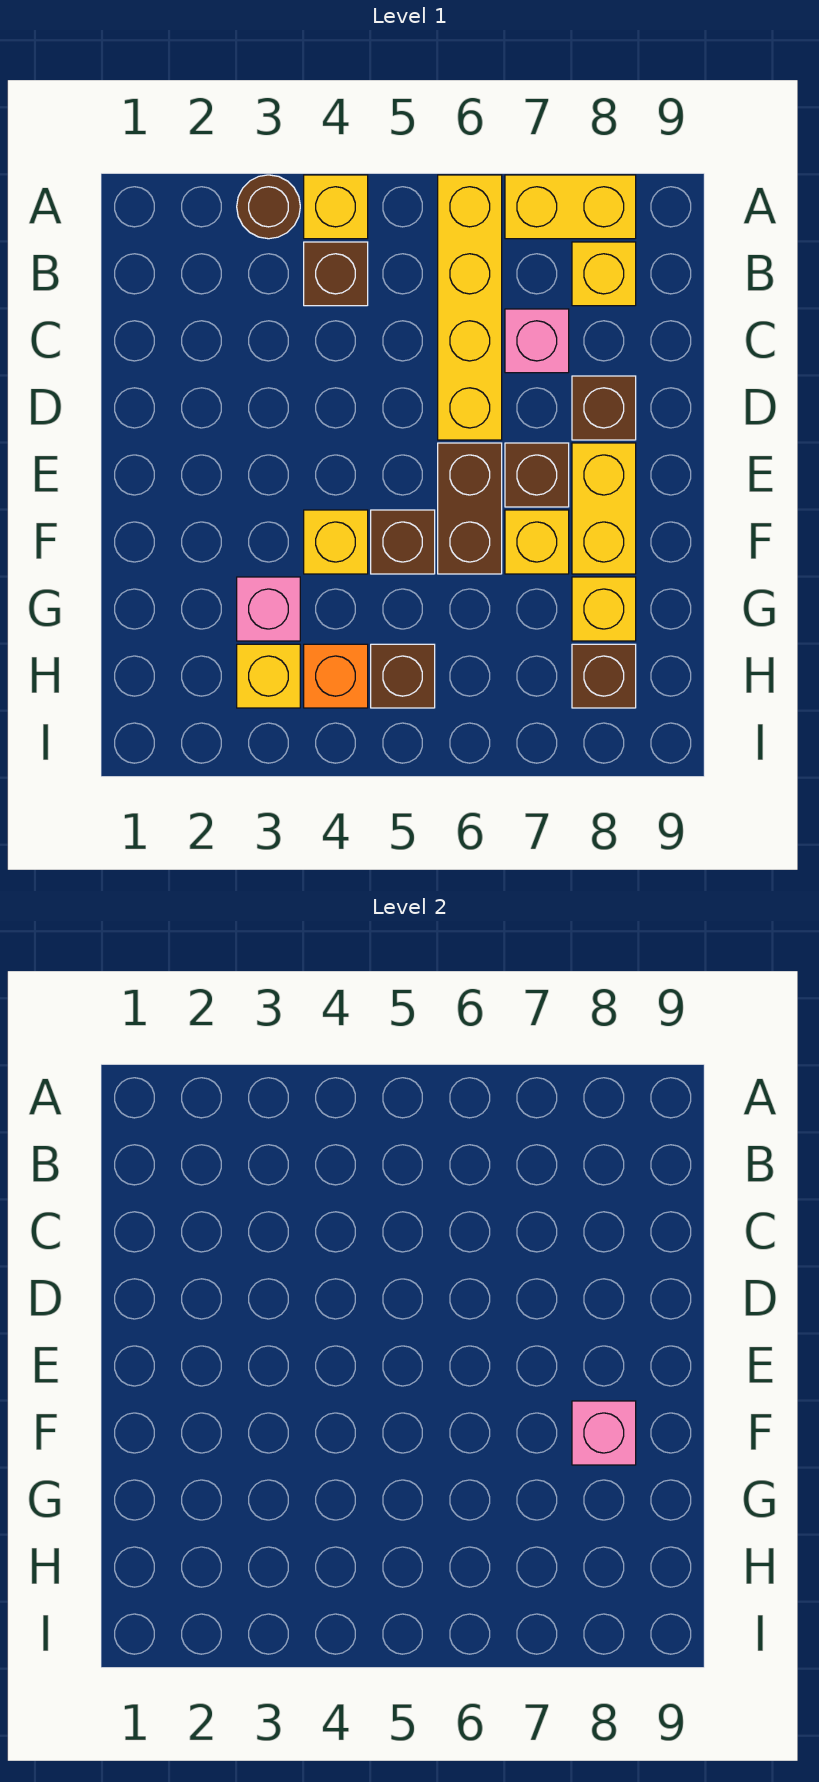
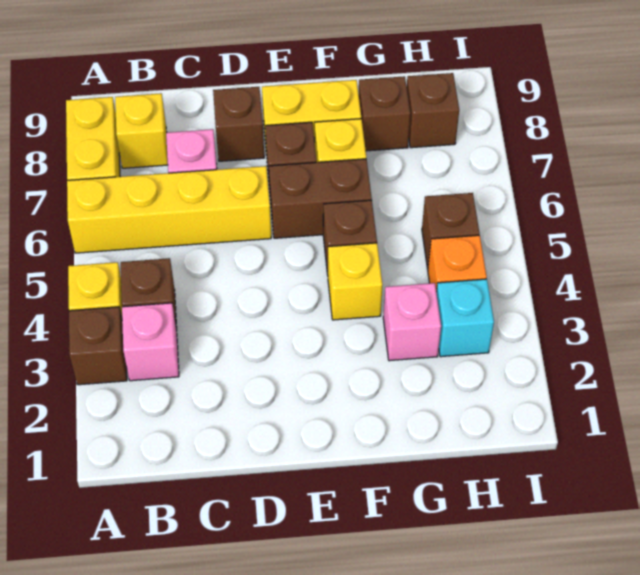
brown round brick A3 level 1 -> brown brick A3 level 1
pink brick F8 level 2 -> pink brick B3 level 1
yellow brick G8 level 1 -> brown brick G8 level 1
yellow brick H3 level 1 -> cyan brick H3 level 1

